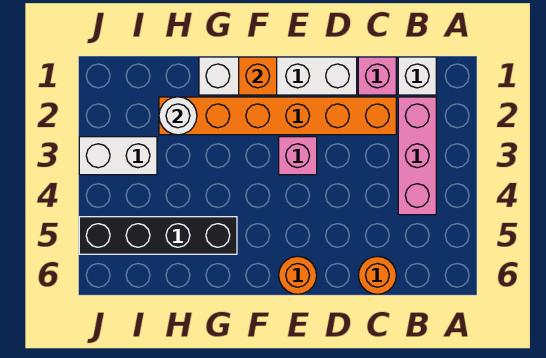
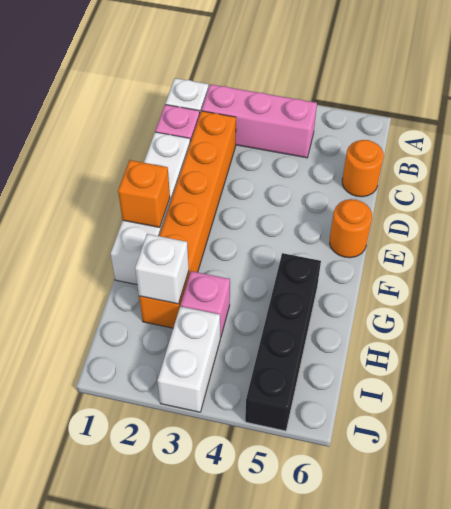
pink brick E3 level 1 -> pink brick H3 level 1
white round brick H2 level 2 -> white brick H2 level 2

